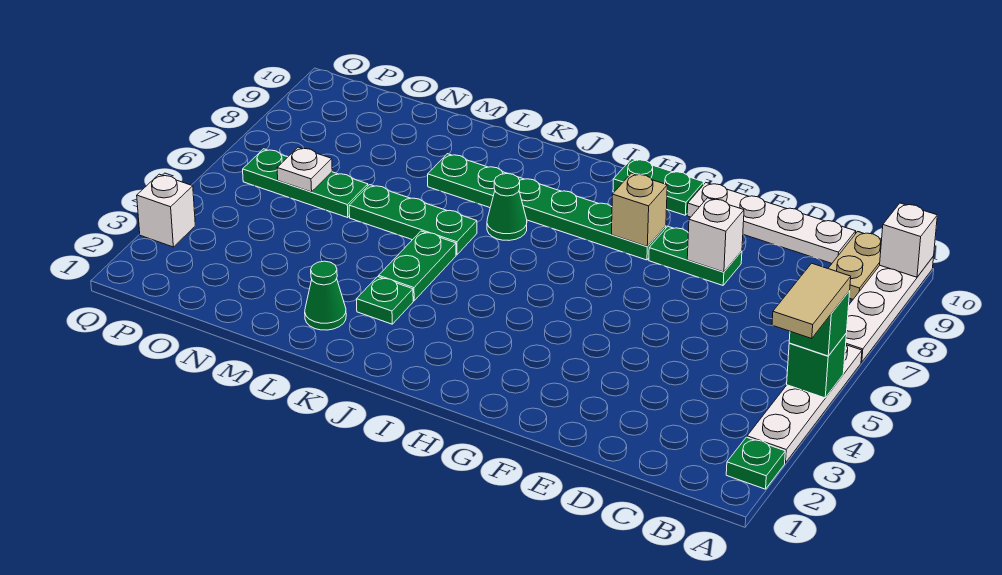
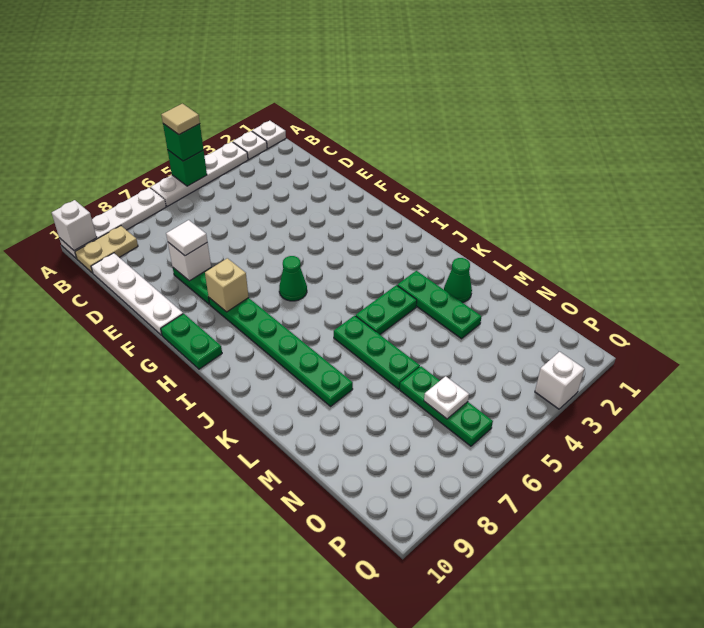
none -> white plate A1 level 1
green plate A2 level 1 -> white plate A2 level 1
tan tile A4:A5 level 4 -> tan tile A5 level 4
none -> white tile E8 level 3
green cone J7 level 1 -> green cone H6 level 1
green plate K3 level 1 -> green plate K3:M3 level 1

